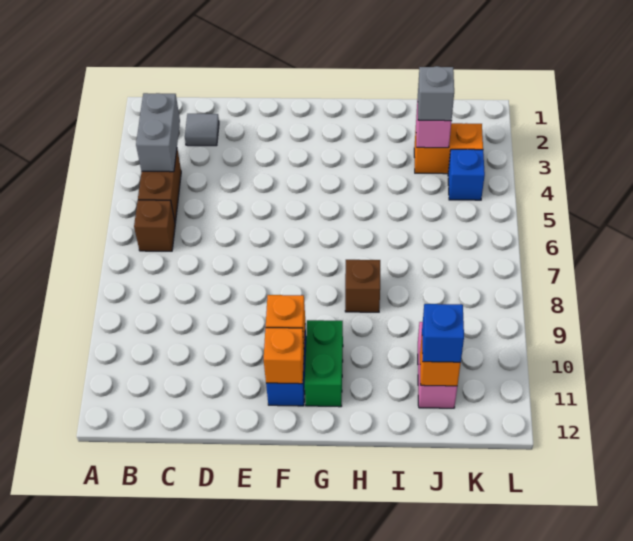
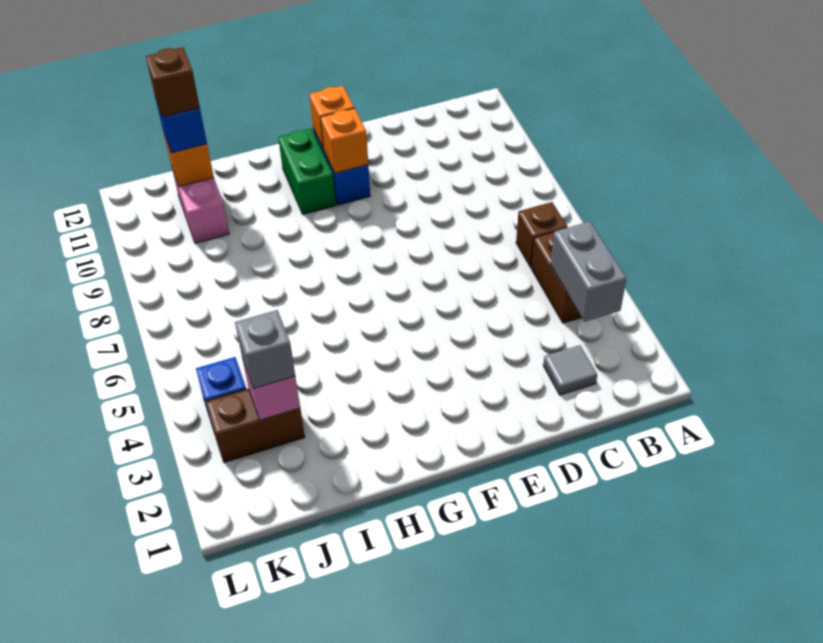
brown brick H8 level 1 -> brown brick J11 level 4
orange brick J3:K3 level 1 -> brown brick J3:K3 level 1

